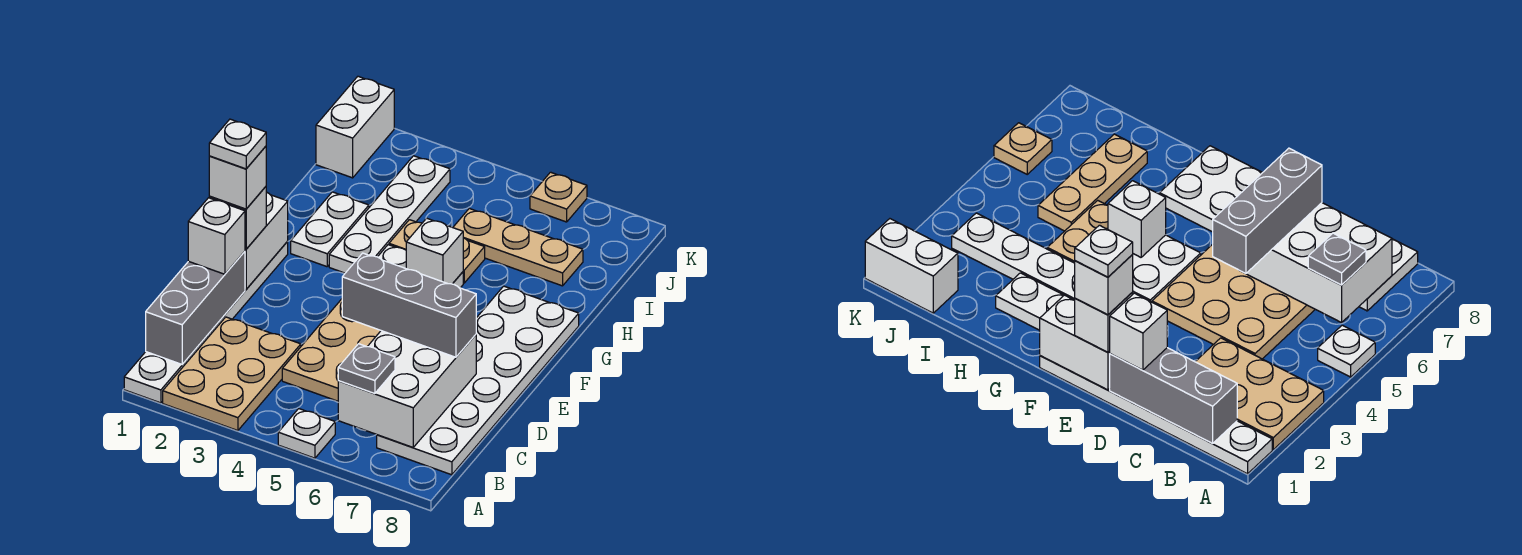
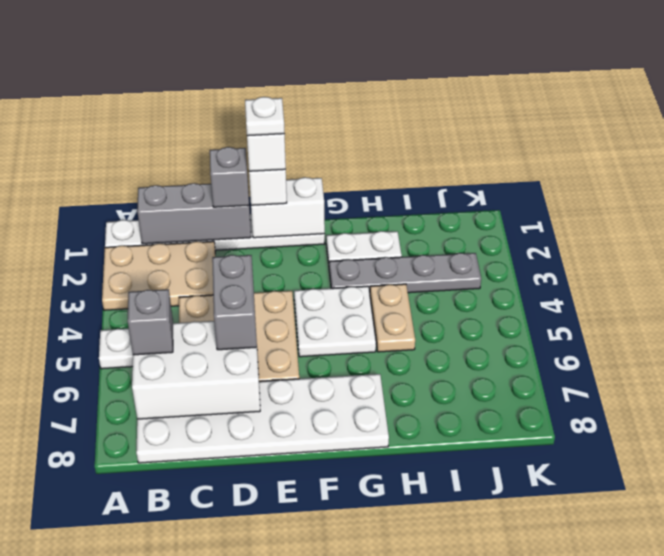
grey plate B6 level 3 -> grey brick B6 level 3
white brick D1 level 3 -> grey brick D1 level 3
grey brick D5:D7 level 3 -> grey brick D5:D6 level 3
white plate G3:J3 level 1 -> grey plate G3:J3 level 1
white brick G5 level 2 -> none
tan plate I5:I7 level 1 -> none
white brick J1:K1 level 1 -> none
tan plate K6 level 1 -> none

